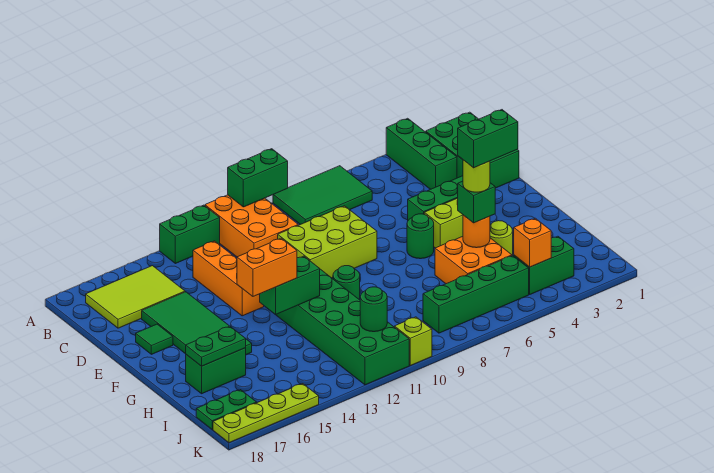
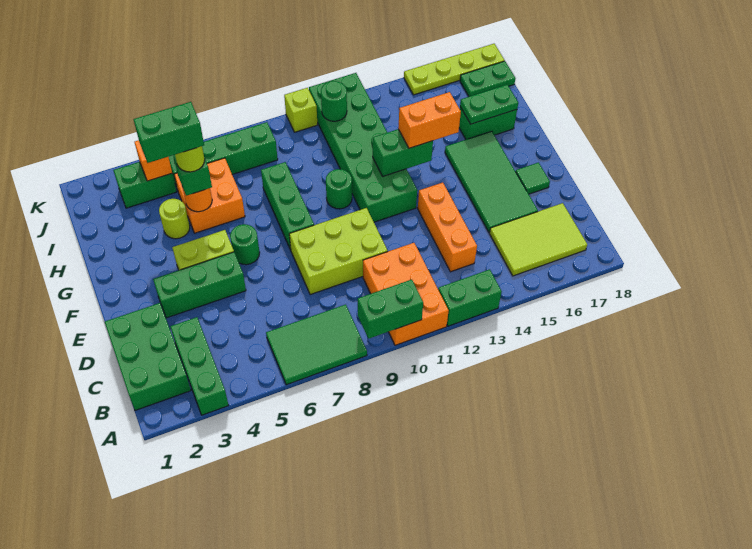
none -> green brick F8:H8 level 1

